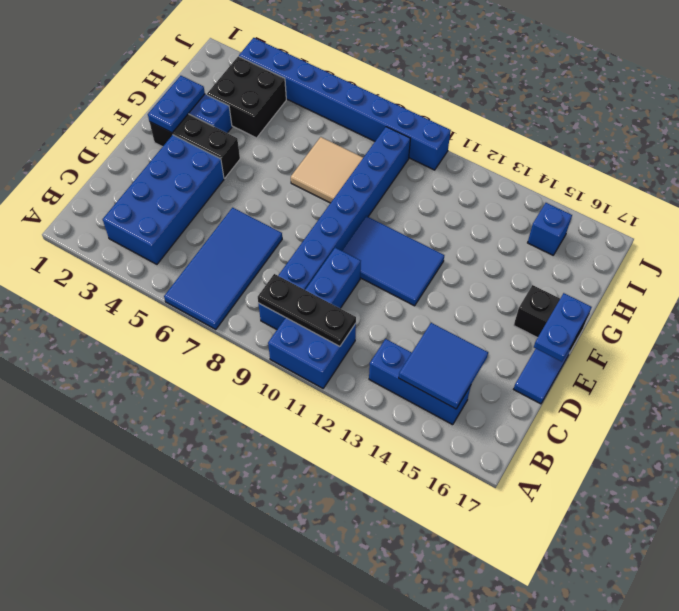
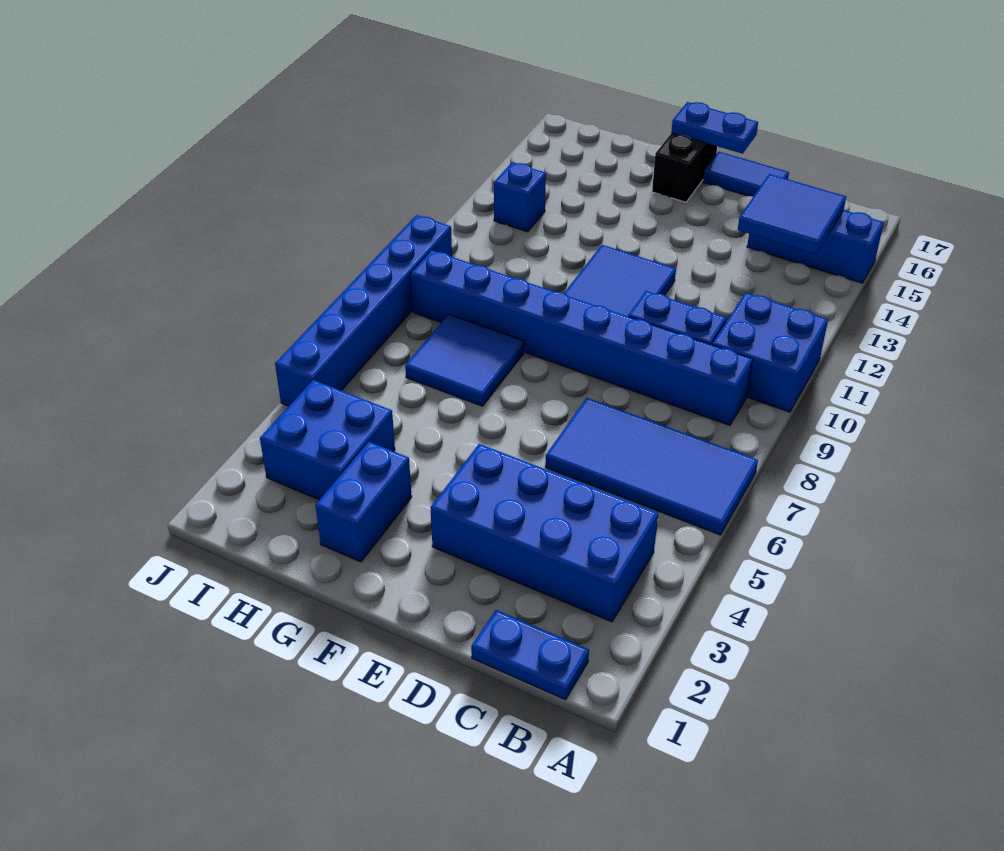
black plate B9:B11 level 2 -> none
blue brick B13:B15 level 1 -> blue brick A15:C15 level 1
black brick F2:F4 level 1 -> none
blue plate F2:G2 level 2 -> blue plate B1:C1 level 1
tan tile G7:H8 level 1 -> blue tile G7:H8 level 1
black brick H3:I4 level 1 -> blue brick H3:I4 level 1
blue brick I15 level 1 -> blue brick I13 level 1
blue brick J3:J10 level 1 -> blue brick J5:J10 level 1

